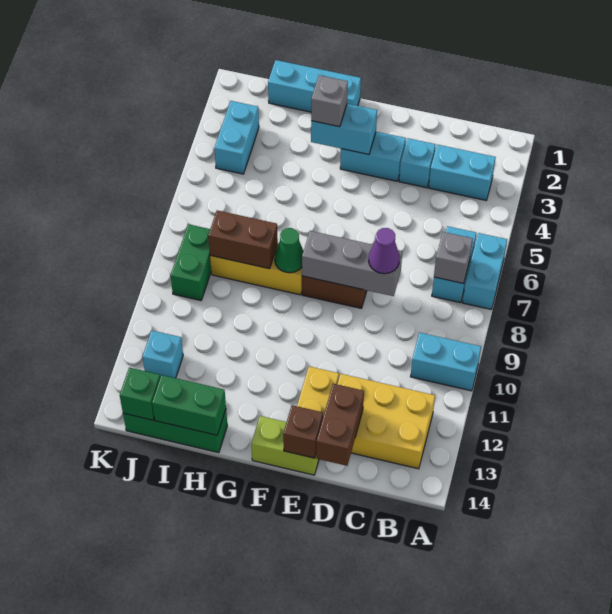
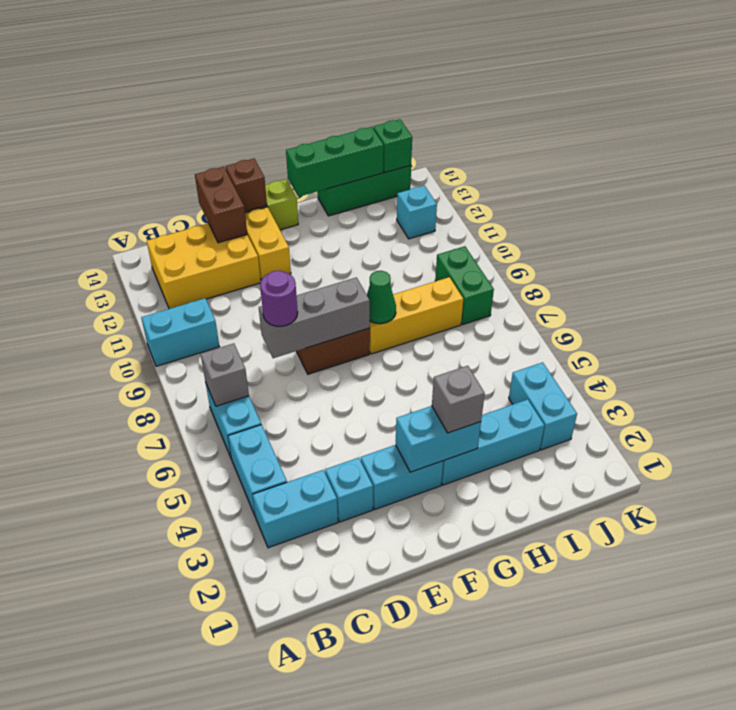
cyan brick A6:A7 level 1 -> cyan brick B4:B5 level 1
purple cone D8 level 3 -> purple round brick D8 level 3
cyan brick G1:I1 level 1 -> cyan brick G3:I3 level 1
brown brick H8:I8 level 2 -> none
green brick H14:I14 level 2 -> green brick G14:I14 level 2

